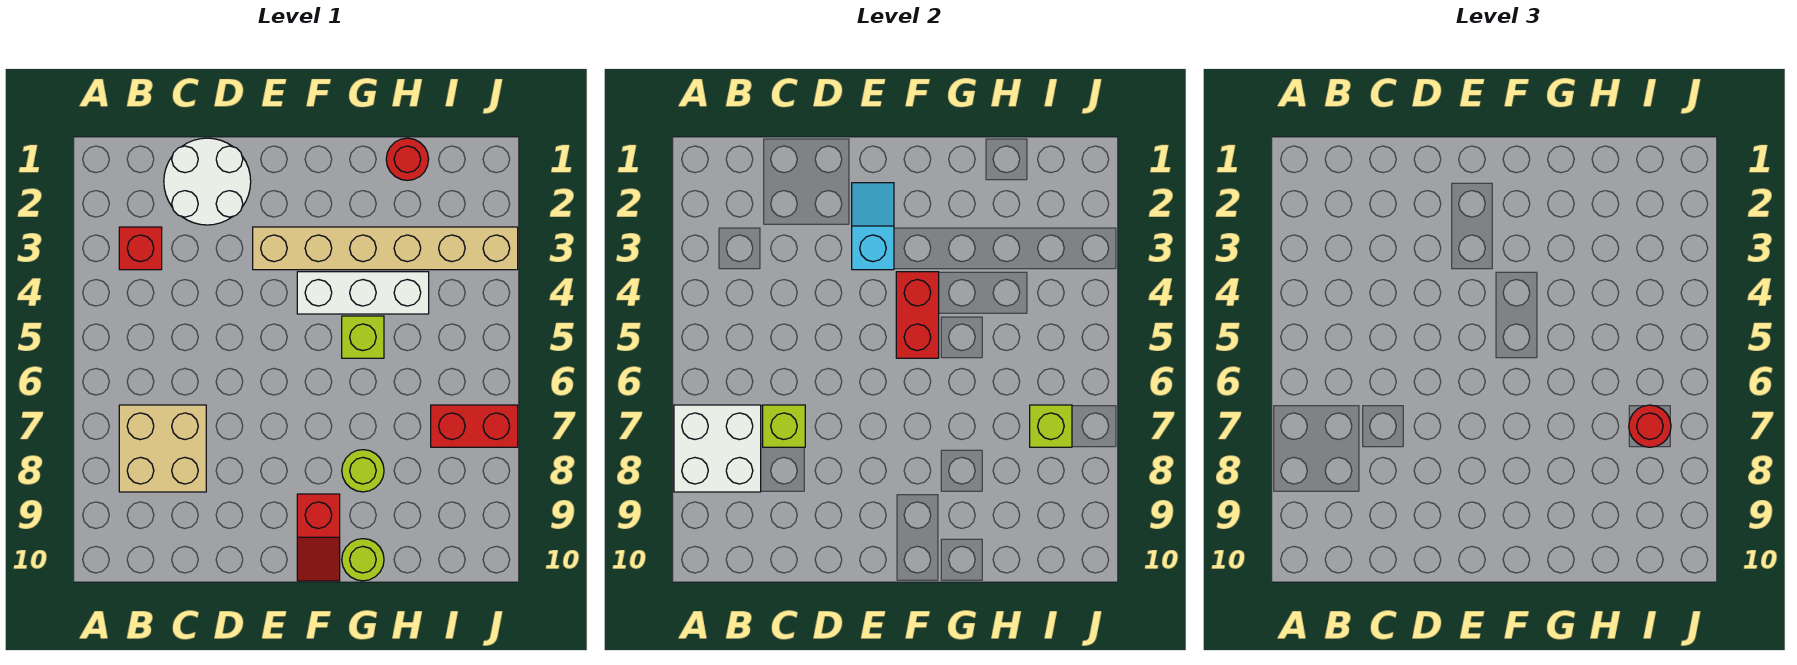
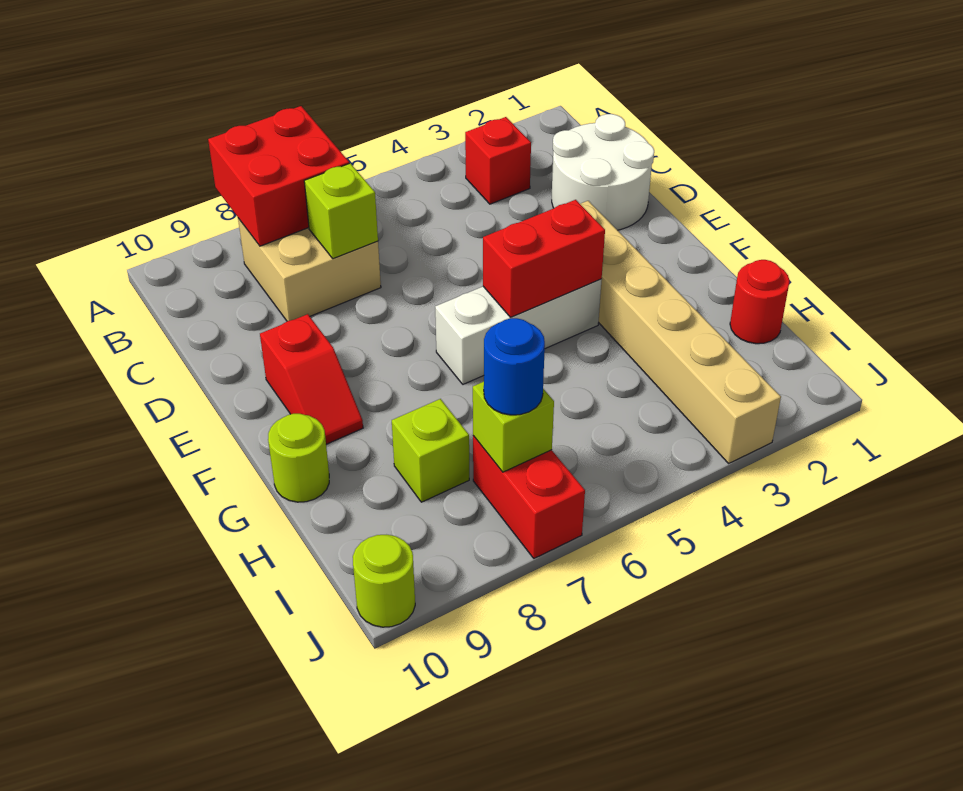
white brick A7:B8 level 2 -> red brick A7:B8 level 2
cyan slope E2:E3 level 2 top 3 -> none
white brick F4:H4 level 1 -> white brick F4:F6 level 1
red slope F9:F10 level 1 top 9 -> red slope E9:F9 level 1 top E
lime brick G5 level 1 -> lime brick H8 level 1
lime round brick G8 level 1 -> lime round brick J10 level 1
red round brick I7 level 3 -> blue round brick I7 level 3

